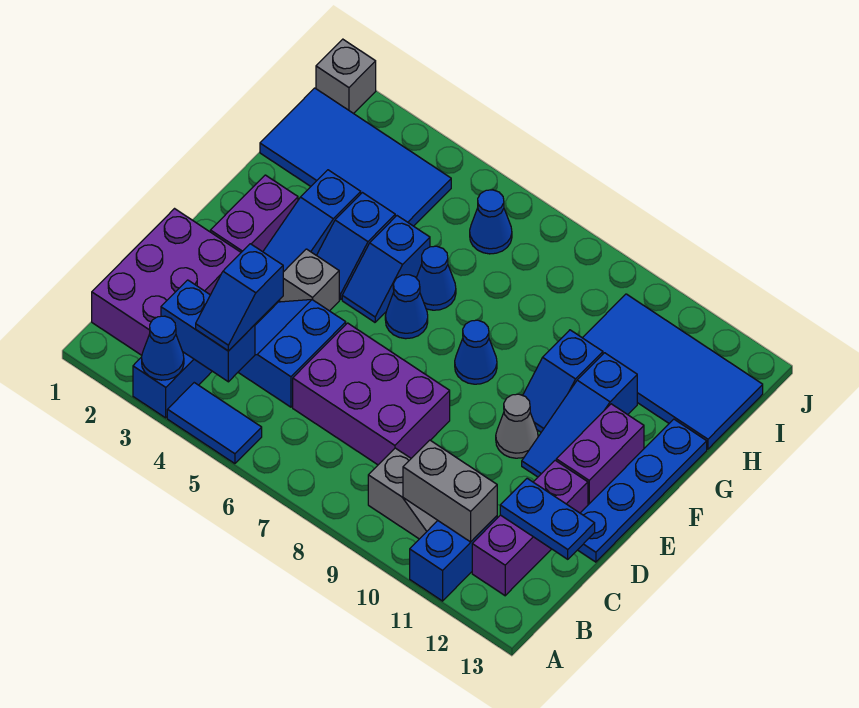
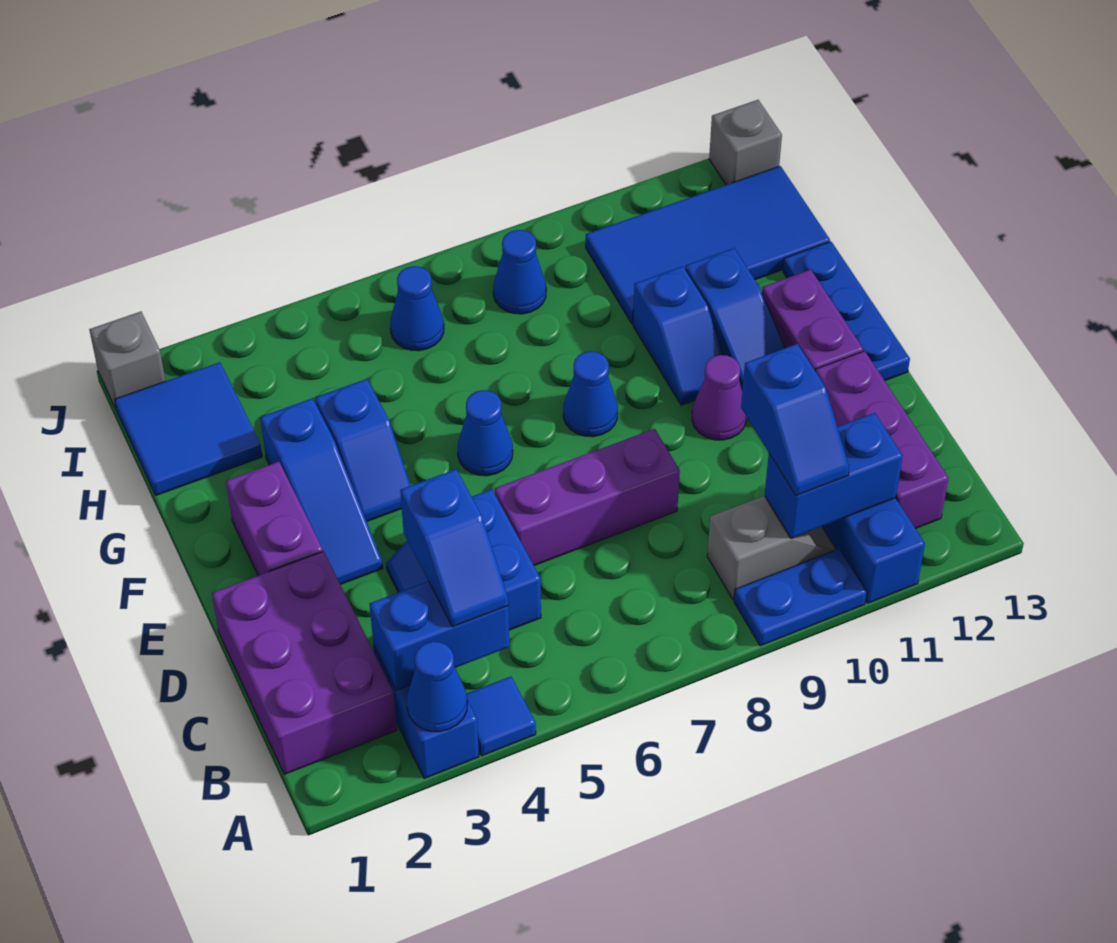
blue tile A4:A5 level 1 -> blue tile A4 level 1
grey brick B10:B11 level 2 -> blue brick B10:B11 level 2
purple brick C6:D8 level 1 -> purple brick D6:D8 level 1
blue plate C12:C13 level 2 -> blue plate A9:A10 level 1
blue plate D13:G13 level 1 -> blue plate E13:G13 level 1
grey brick E4 level 1 -> grey brick J13 level 1
grey cone E10 level 1 -> purple cone E10 level 1
blue slope F5:G5 level 1 top G -> blue slope B10:C10 level 3 top C
blue cone G6 level 1 -> blue cone I8 level 1
blue tile H1:I4 level 1 -> blue tile H1:I2 level 1

